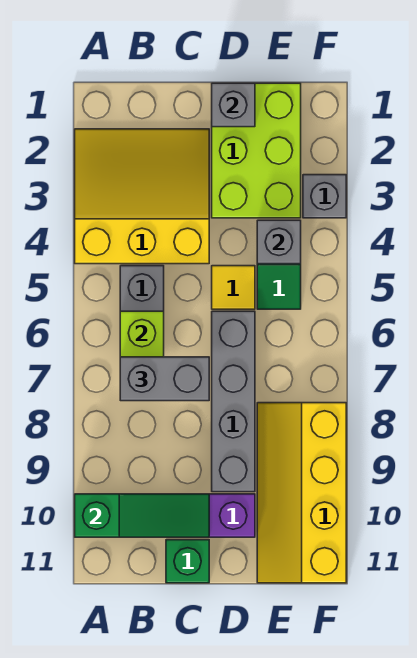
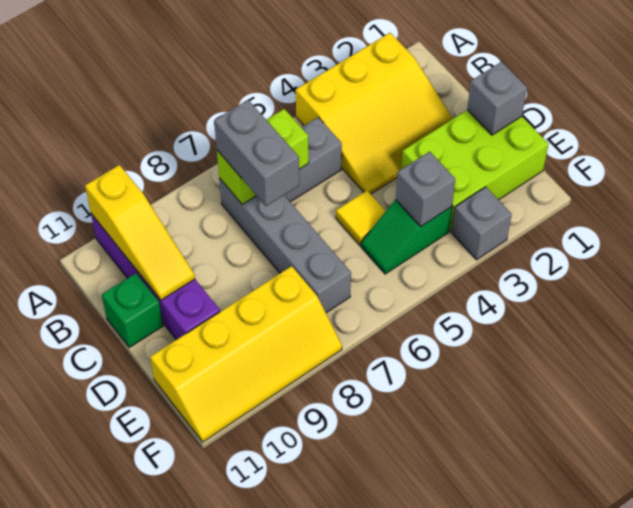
yellow slope A2:C4 level 1 top 4 -> yellow slope A2:C4 level 1 top A
green slope A10:C10 level 2 top A -> yellow slope A10:C10 level 2 top A
grey brick D6:D9 level 1 -> grey brick B7:E7 level 1
yellow slope E8:F11 level 1 top F -> yellow slope E8:F11 level 1 top E

